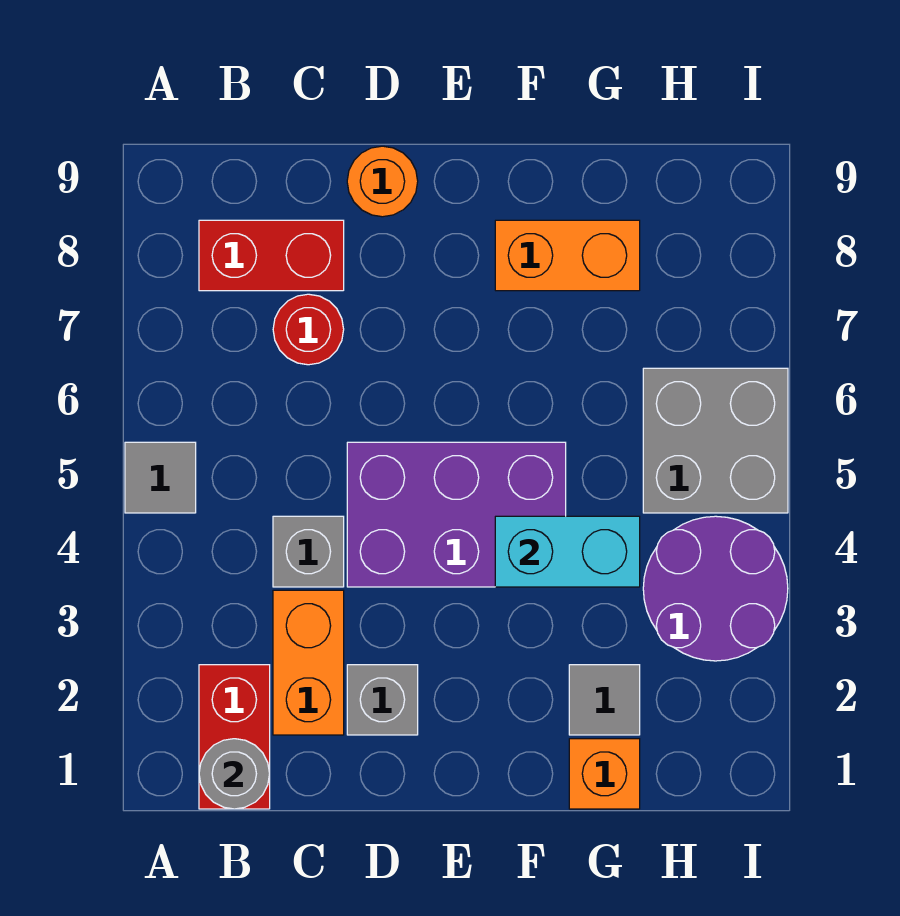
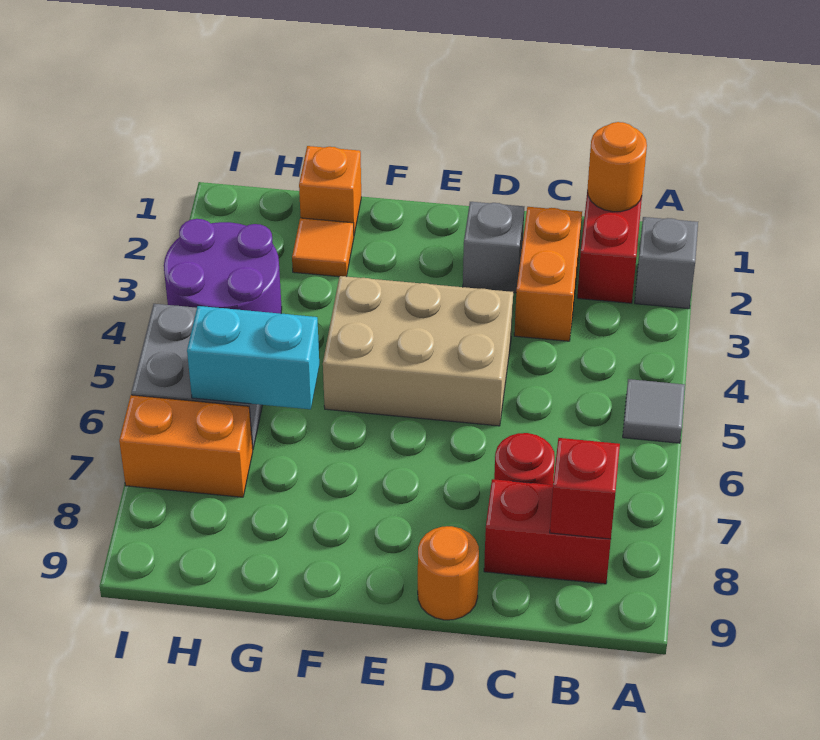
grey round brick B1 level 2 -> orange round brick B1 level 2
none -> red brick B8 level 2
grey brick C4 level 1 -> grey brick A2 level 1
purple brick D4:F5 level 1 -> tan brick D4:F5 level 1
cyan brick F4:G4 level 2 -> cyan brick G6:H6 level 2
orange brick F8:G8 level 1 -> orange brick H7:I7 level 1
grey tile G2 level 1 -> orange tile G2 level 1

